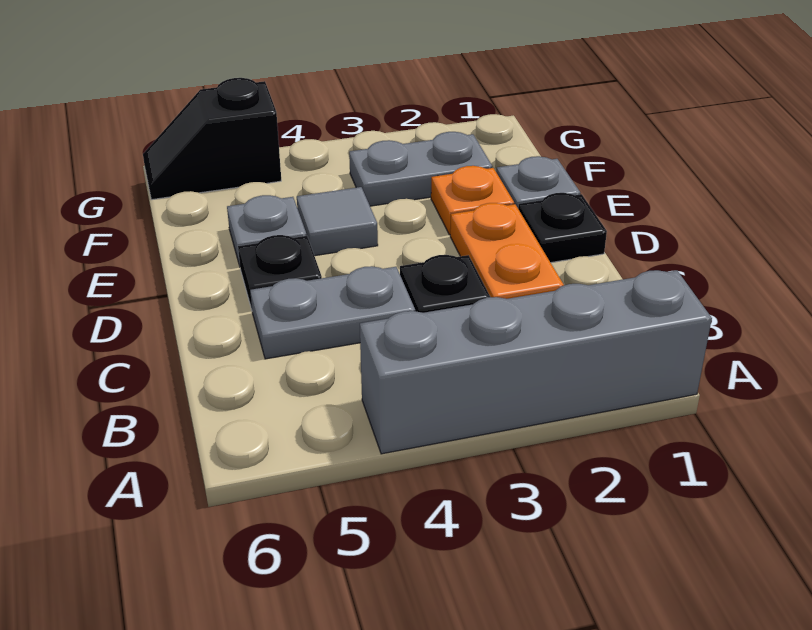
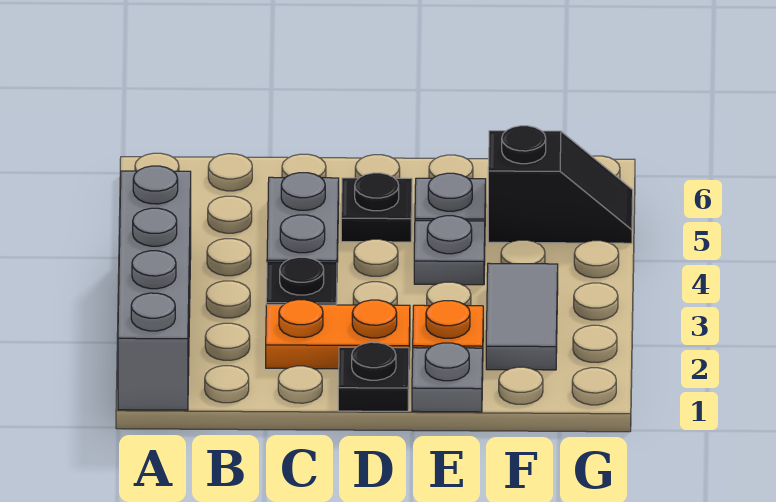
grey tile E4 level 1 -> grey plate E4 level 1
grey plate F2:F3 level 1 -> grey tile F2:F3 level 1
black slope G5:G6 level 1 top 5 -> black slope F5:G5 level 1 top F

